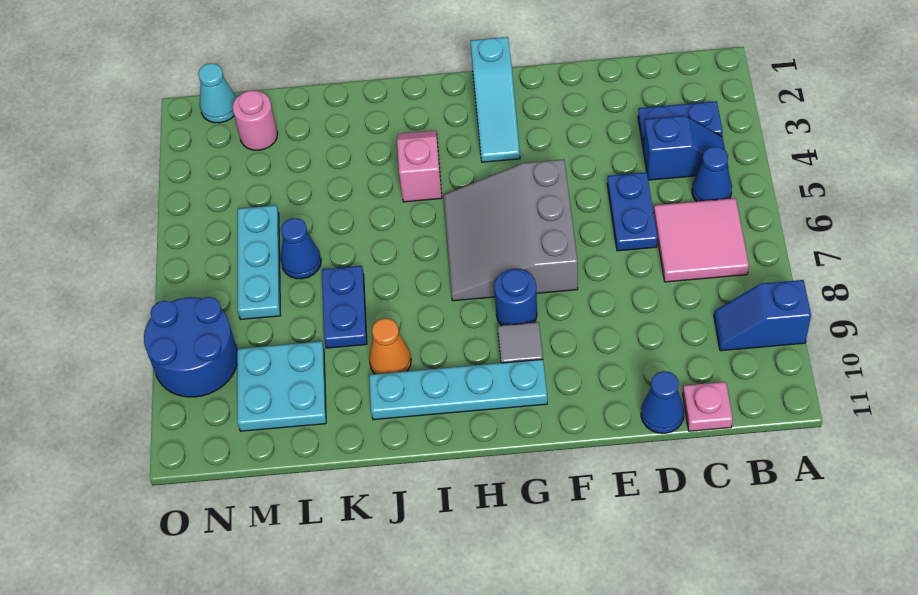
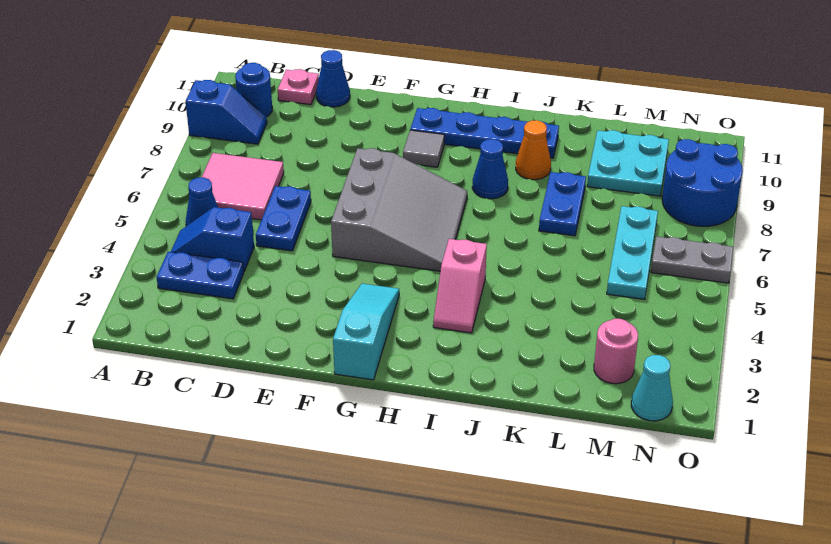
blue round brick G8 level 1 -> blue round brick B10 level 1
cyan plate G10:J10 level 1 -> blue plate G10:J10 level 1
blue cone L6 level 1 -> blue cone I8 level 1
none -> grey plate N6:O6 level 1

